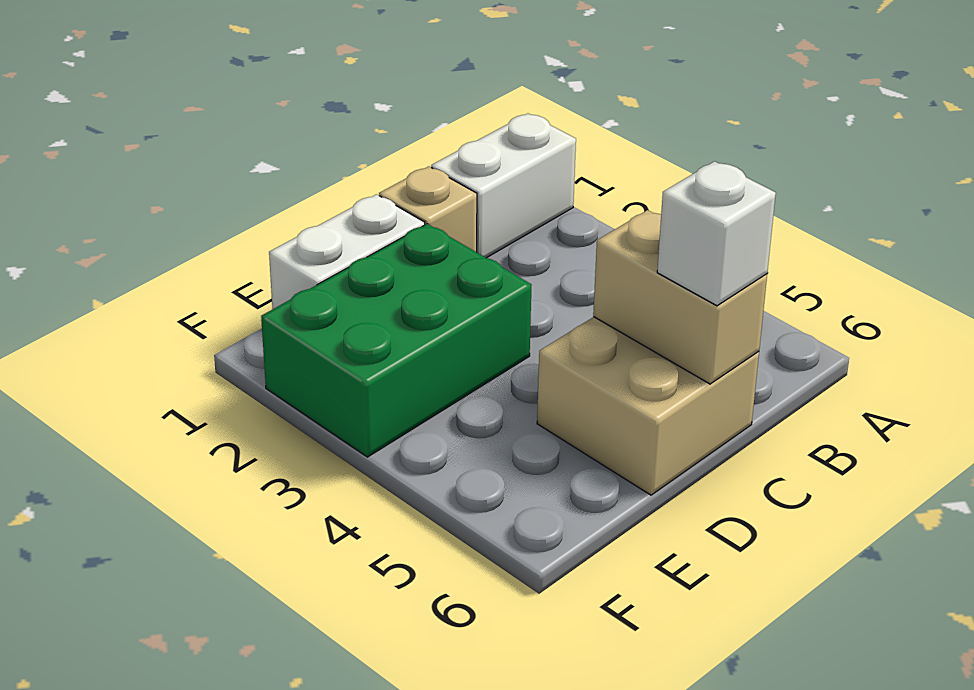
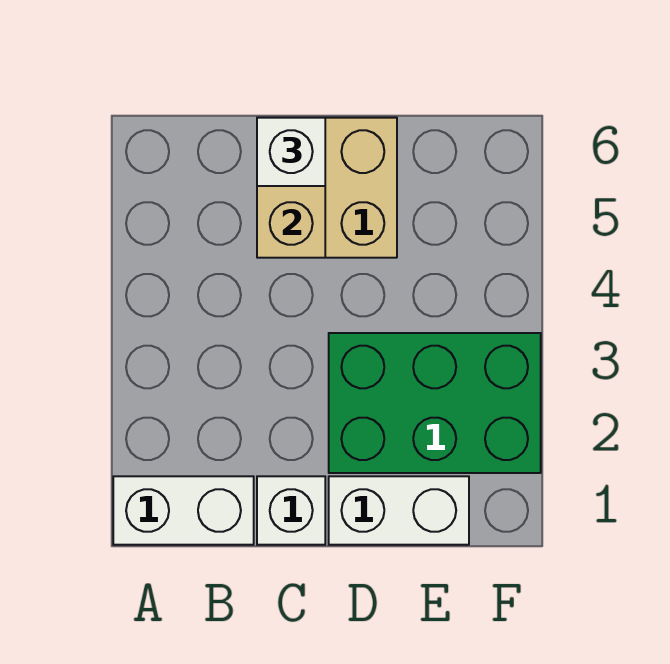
tan brick C1 level 1 -> white brick C1 level 1

